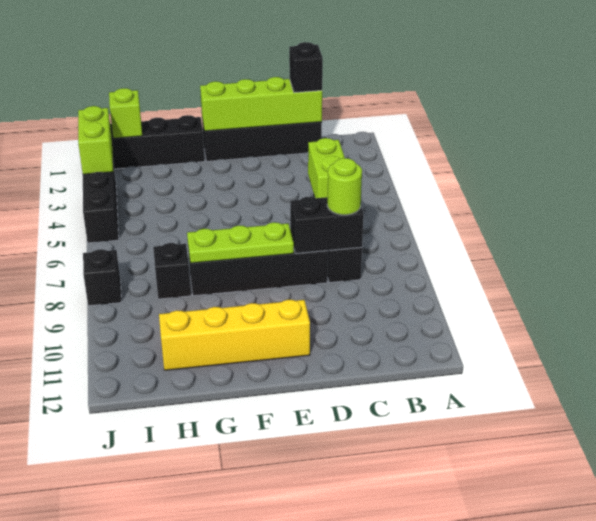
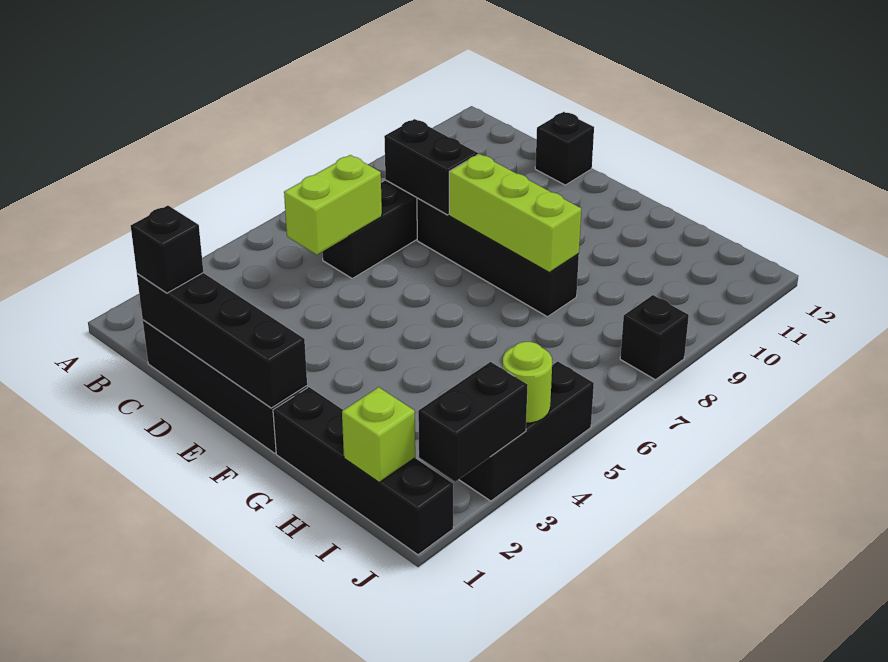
lime brick C1:F1 level 2 -> black brick C1:F1 level 2
lime round brick C8 level 3 -> lime round brick J4 level 2
lime plate E8:G8 level 2 -> lime brick E8:G8 level 2
yellow brick E11:H11 level 1 -> none
black brick H8 level 1 -> black brick D12 level 1
lime brick J2:J3 level 2 -> black brick J2:J3 level 2

